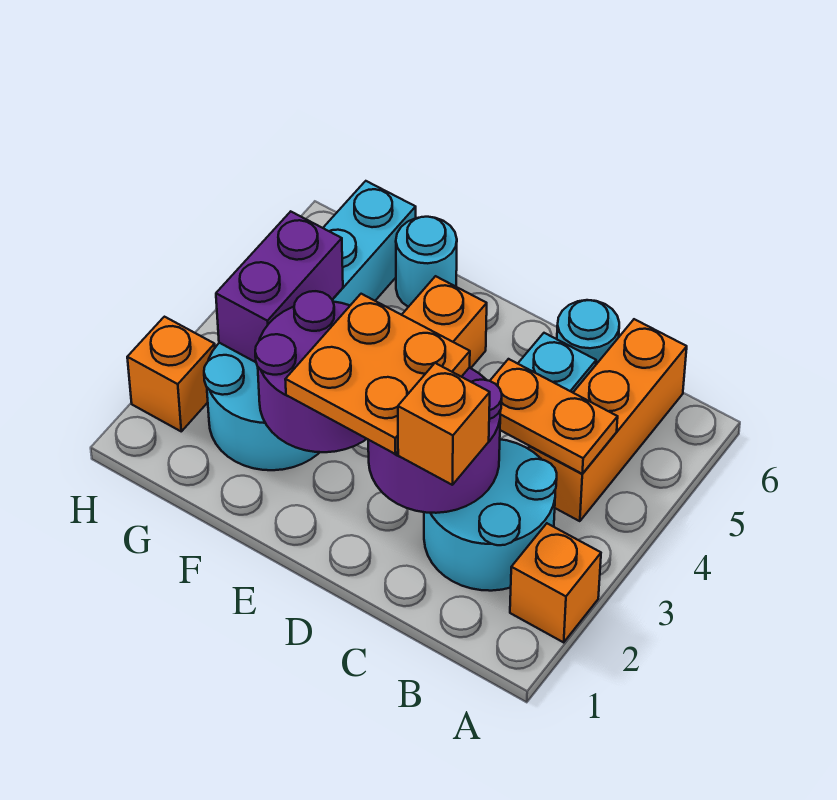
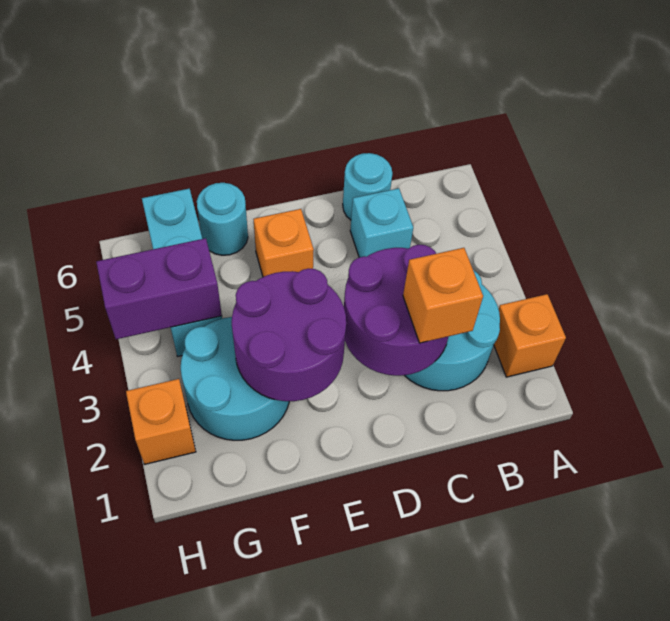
orange brick B4:B6 level 1 -> none
orange plate B4:C4 level 2 -> none
orange plate D2:E3 level 3 -> none
purple brick G3:G4 level 2 -> purple brick G4:H4 level 2

